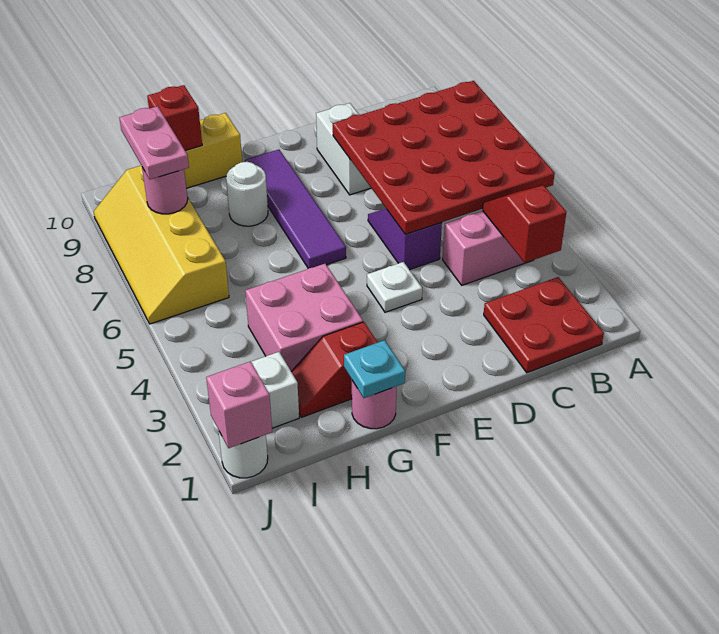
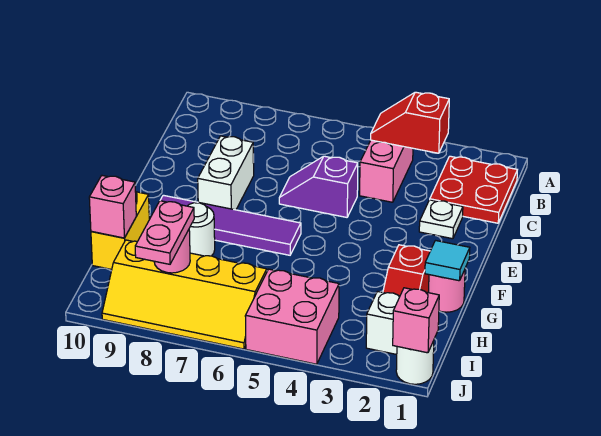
red plate A5:D8 level 2 -> none
white brick D8:D9 level 1 -> white brick D8:E8 level 1
white plate E4 level 1 -> white plate D2 level 1
cyan plate G1 level 2 -> cyan tile G1 level 2
pink brick G3:H4 level 1 -> pink brick I4:J5 level 1
red brick H10 level 2 -> pink brick H10 level 2
pink plate I8:I9 level 3 -> pink plate I8:J8 level 3

